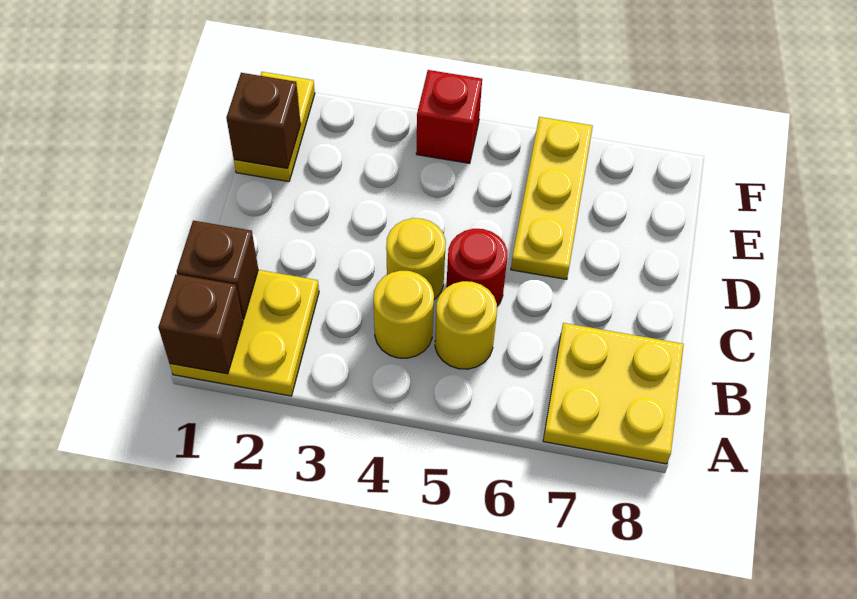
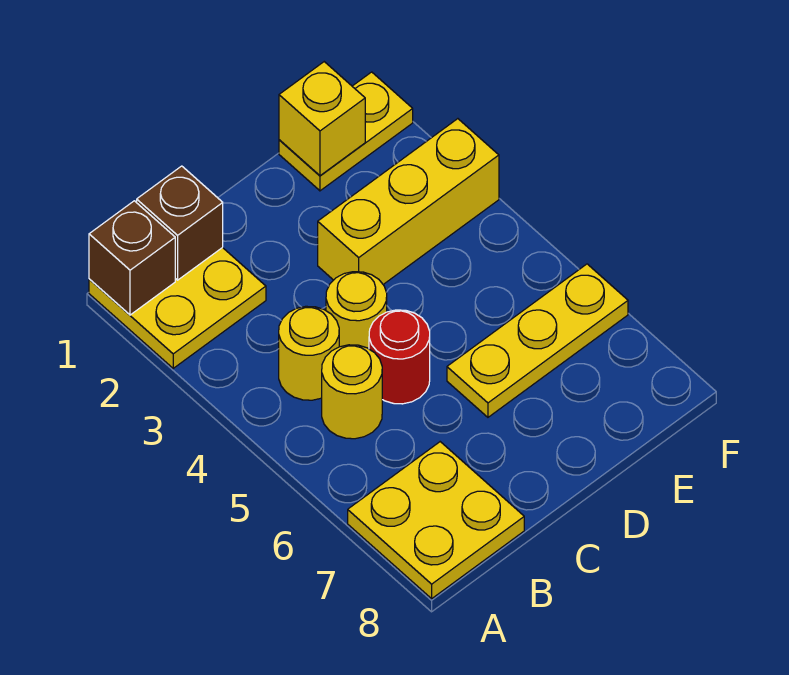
none -> yellow brick D3:F3 level 1
brown brick E1 level 2 -> yellow brick E1 level 2
red brick F4 level 1 -> none

